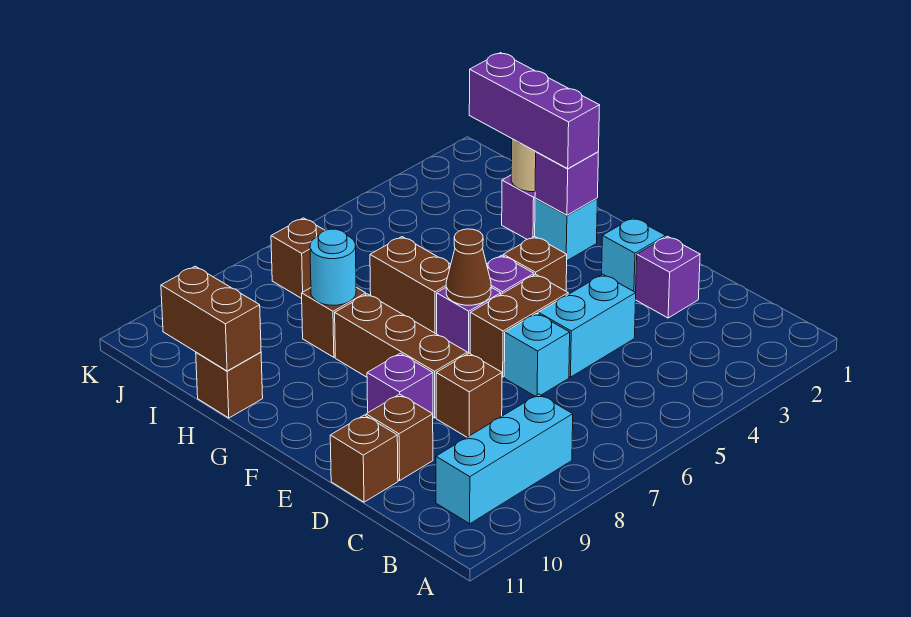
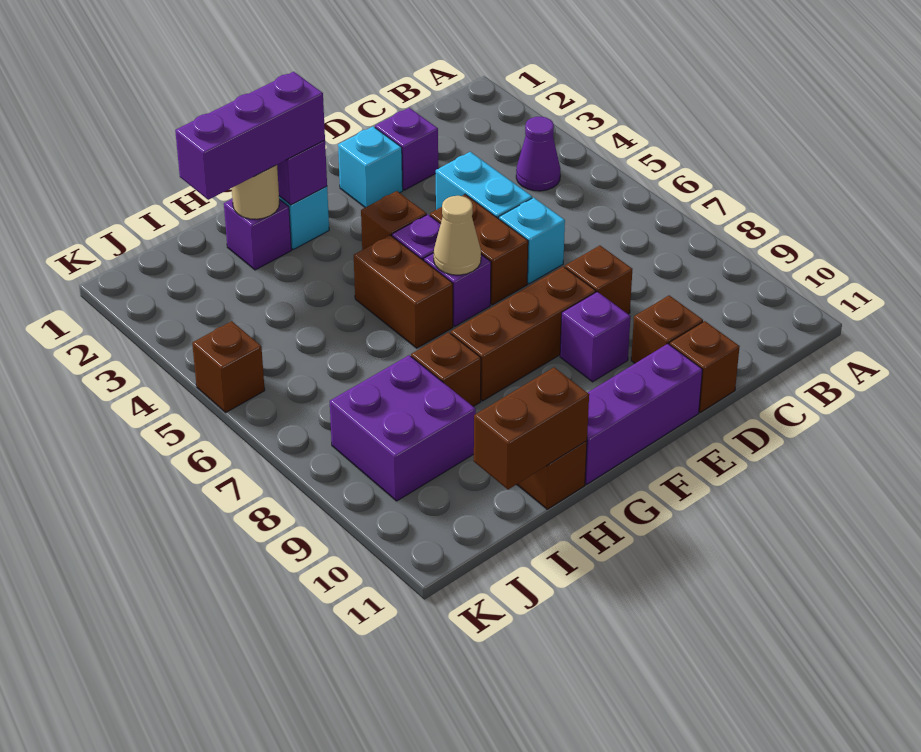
none -> purple cone B4 level 1
cyan brick B8:B10 level 1 -> none
none -> purple brick E11:G11 level 1
brown cone F6 level 2 -> tan cone F6 level 2
brown brick G6:H6 level 1 -> brown brick G5:G6 level 1
cyan round brick H8 level 2 -> none
none -> purple brick I8:J9 level 1
brown brick J7 level 1 -> brown brick K5 level 1

